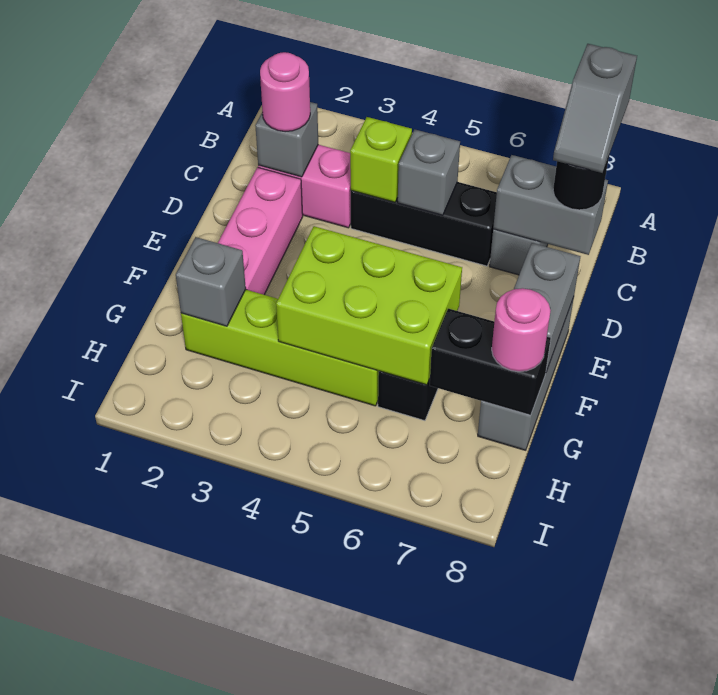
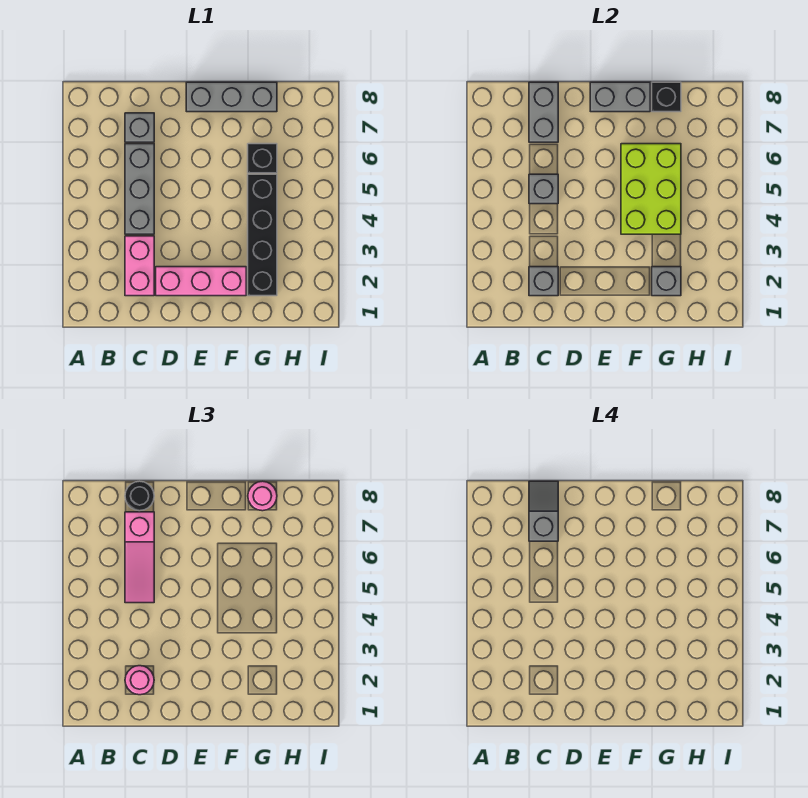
grey slope B8:C8 level 4 top B -> grey slope C7:C8 level 4 top 7
black brick C4:C6 level 1 -> grey brick C4:C6 level 1
lime brick C4 level 2 -> none
none -> pink slope C5:C7 level 3 top 7
lime brick G2:G5 level 1 -> black brick G2:G5 level 1
black brick G7:G8 level 2 -> black brick G8 level 2

